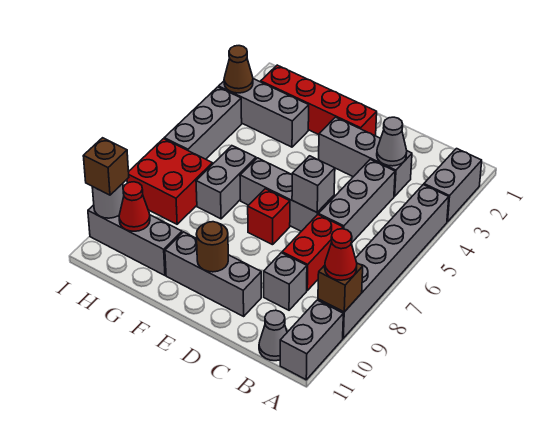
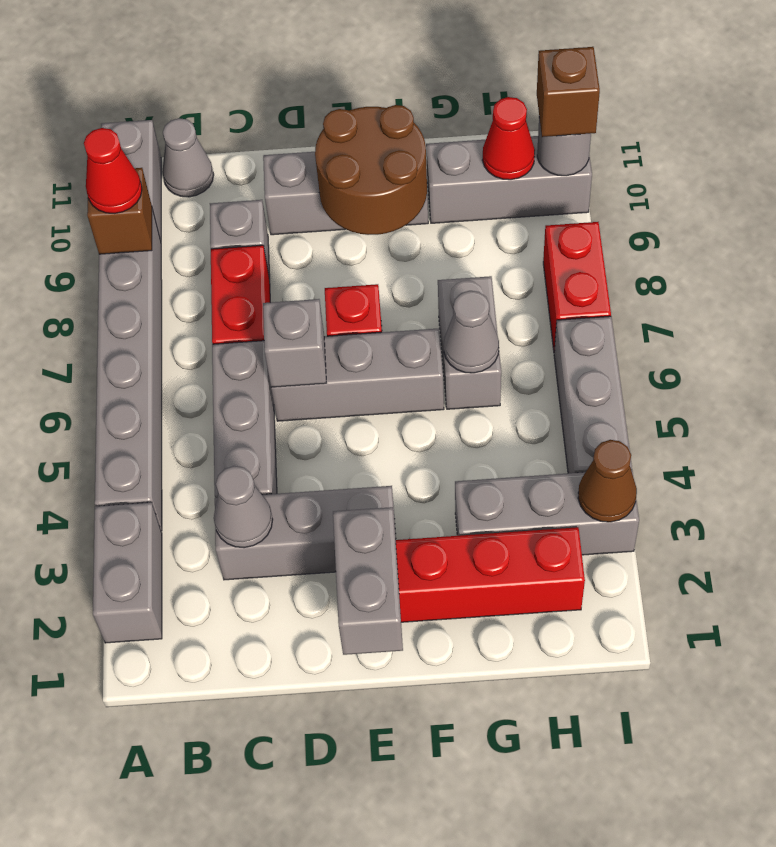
none -> grey brick E1:E2 level 2
brown round brick E10 level 2 -> brown round brick E9:F10 level 2
none -> grey cone G6 level 2
red brick H7:I8 level 1 -> red brick I7:I8 level 1

